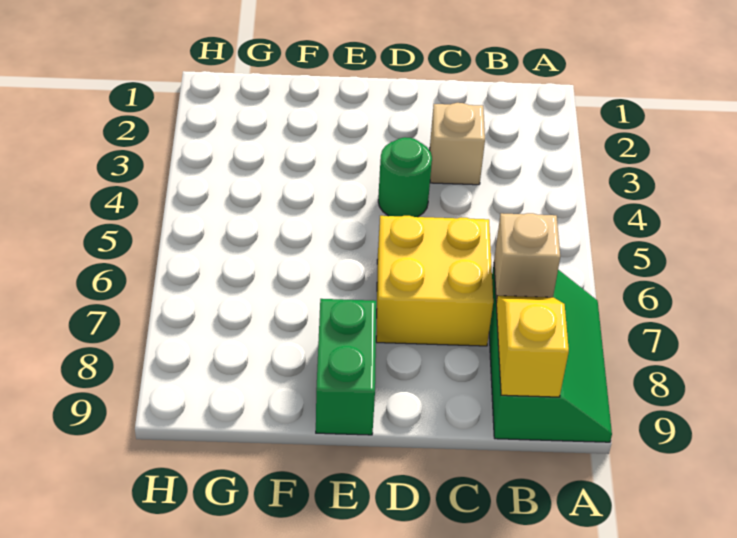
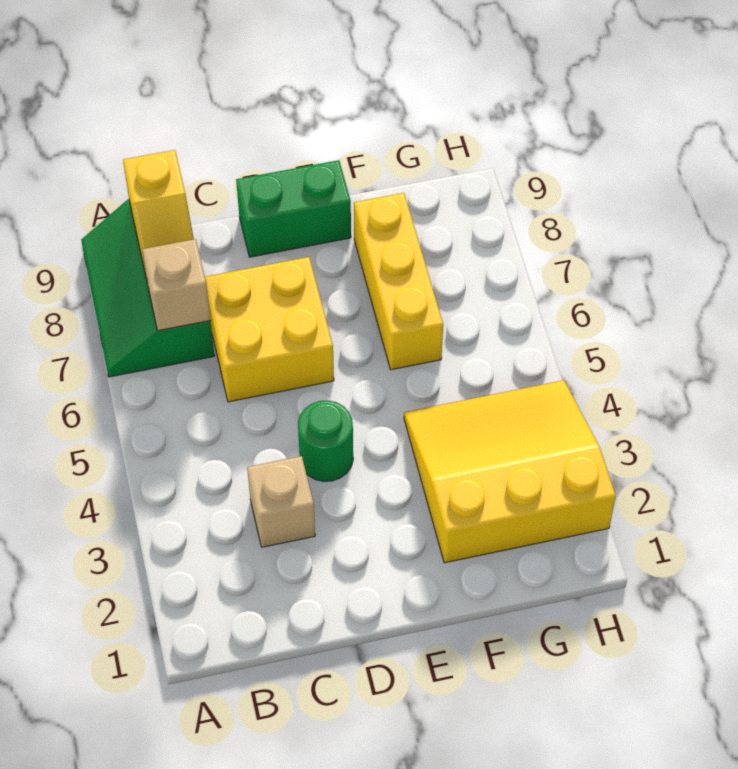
green brick E8:E9 level 1 -> green brick D9:E9 level 1
none -> yellow slope F2:H4 level 1 top 2
none -> yellow brick F6:F8 level 1

